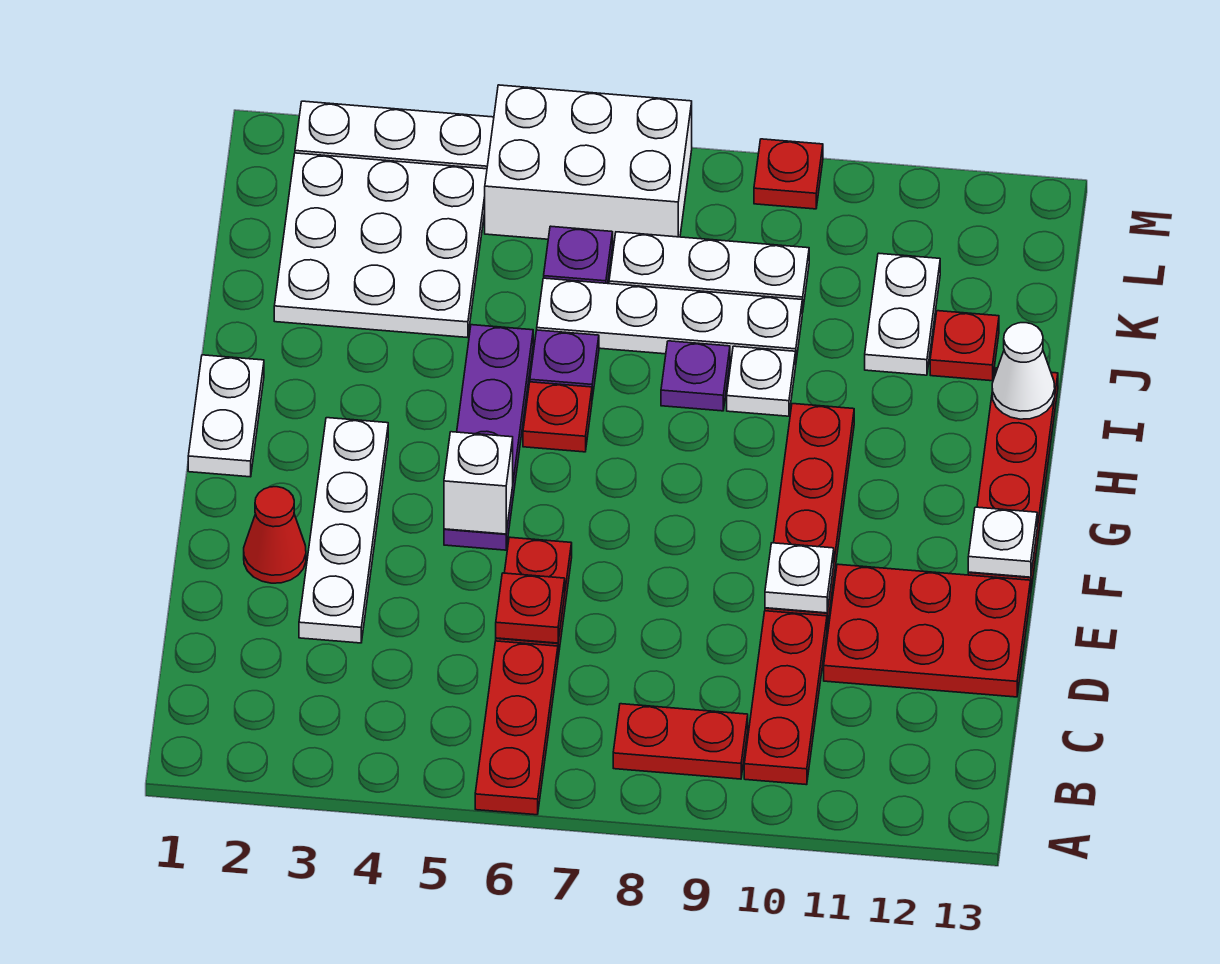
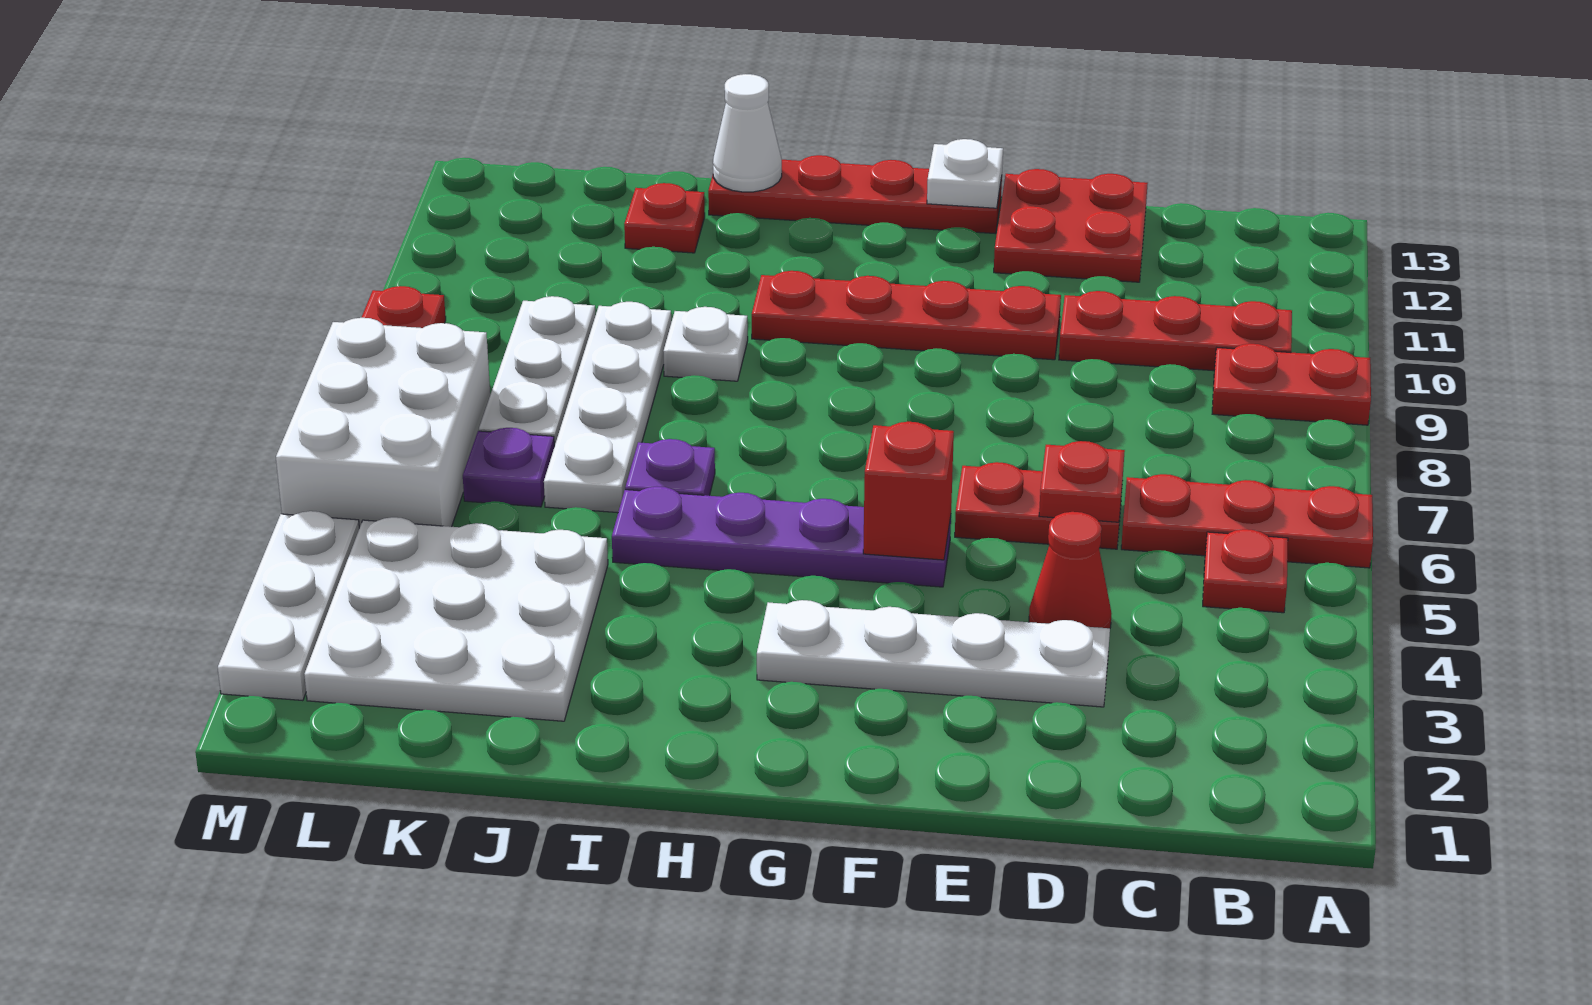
red plate B8:B9 level 1 -> red plate A9:B9 level 1
red plate D11:E13 level 1 -> red plate D12:E13 level 1
red cone E2 level 1 -> red cone D4 level 1
white plate E10 level 2 -> none
white brick F5 level 2 -> red brick F5 level 2
white plate G1:H1 level 1 -> none
red plate H6 level 1 -> red plate B5 level 1
purple plate I8 level 1 -> none
white plate J11:K11 level 1 -> none

